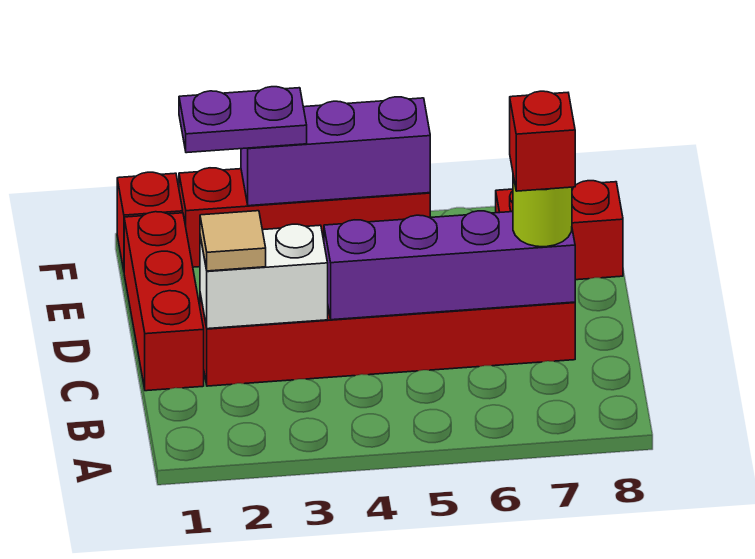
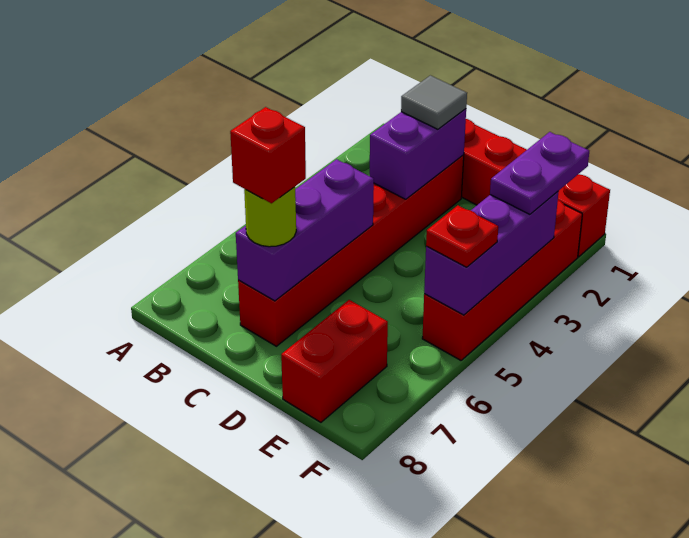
white brick C2:C3 level 2 -> purple brick C2:C3 level 2
tan tile C2 level 3 -> grey tile C2 level 3
purple brick C4:C7 level 2 -> purple brick C5:C7 level 2
none -> red plate F5 level 3

